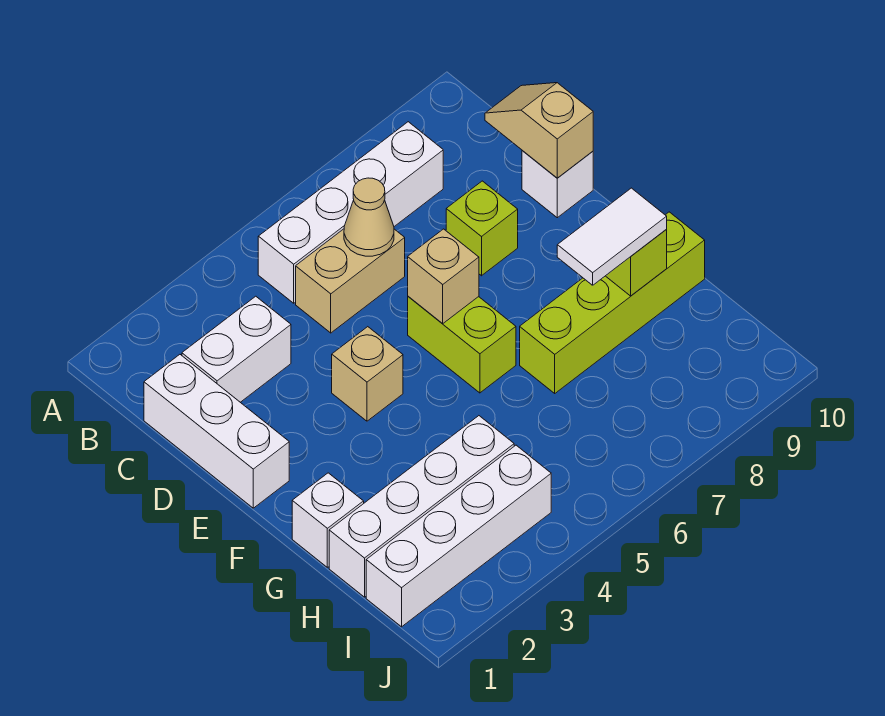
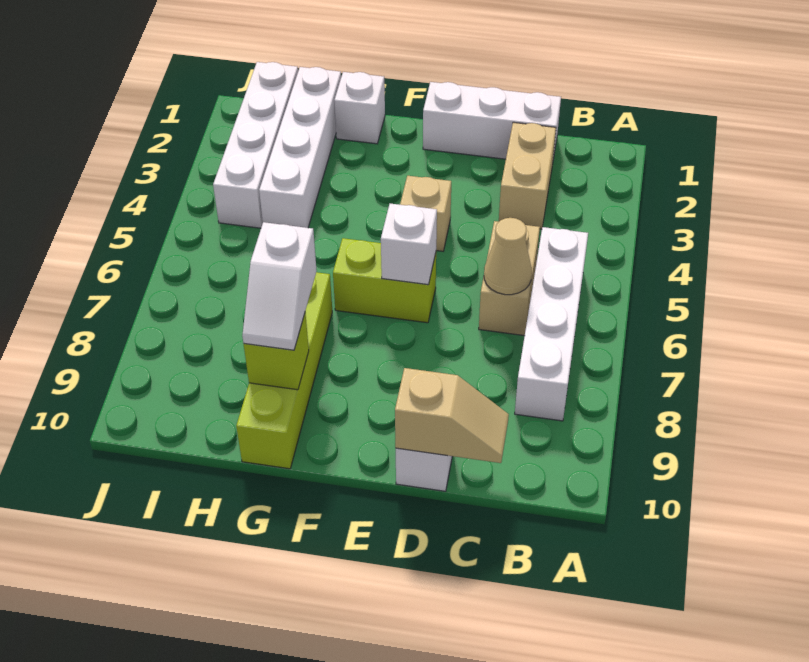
white brick C2:C3 level 1 -> tan brick C2:C3 level 1
lime brick D8 level 1 -> none
tan brick E6 level 2 -> white brick E6 level 2
white tile G8:G9 level 3 -> white slope G8:G9 level 3 top 8

